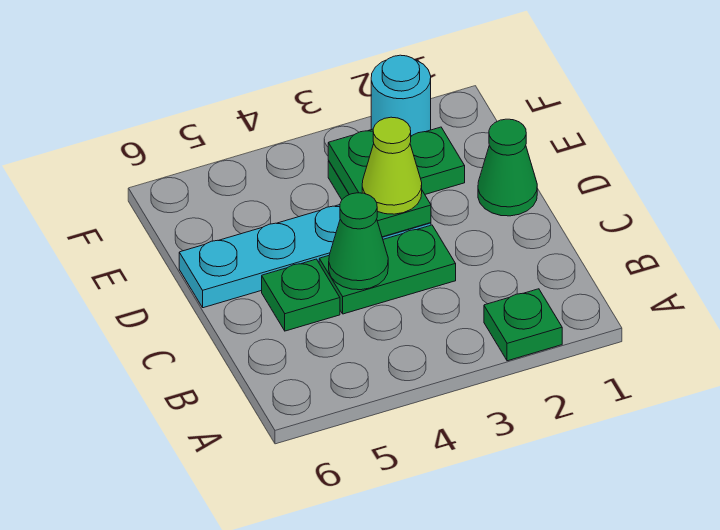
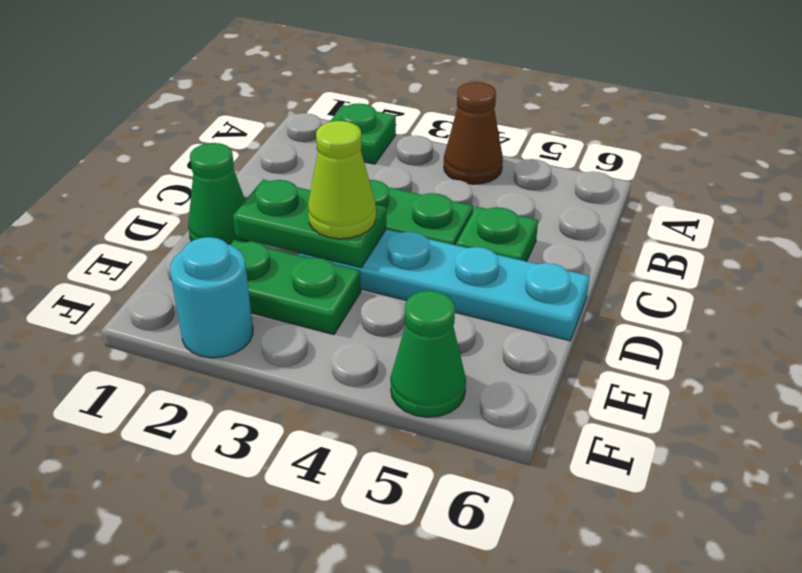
none -> brown cone A4 level 1
green cone C4 level 2 -> green cone F5 level 1
green plate D3:E3 level 2 -> green plate D2:D3 level 2

